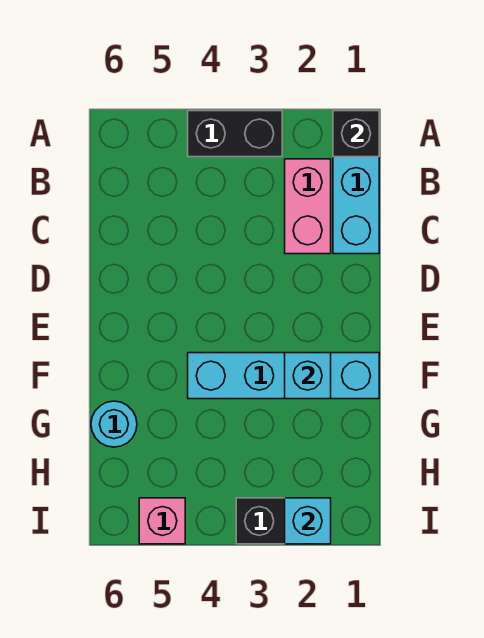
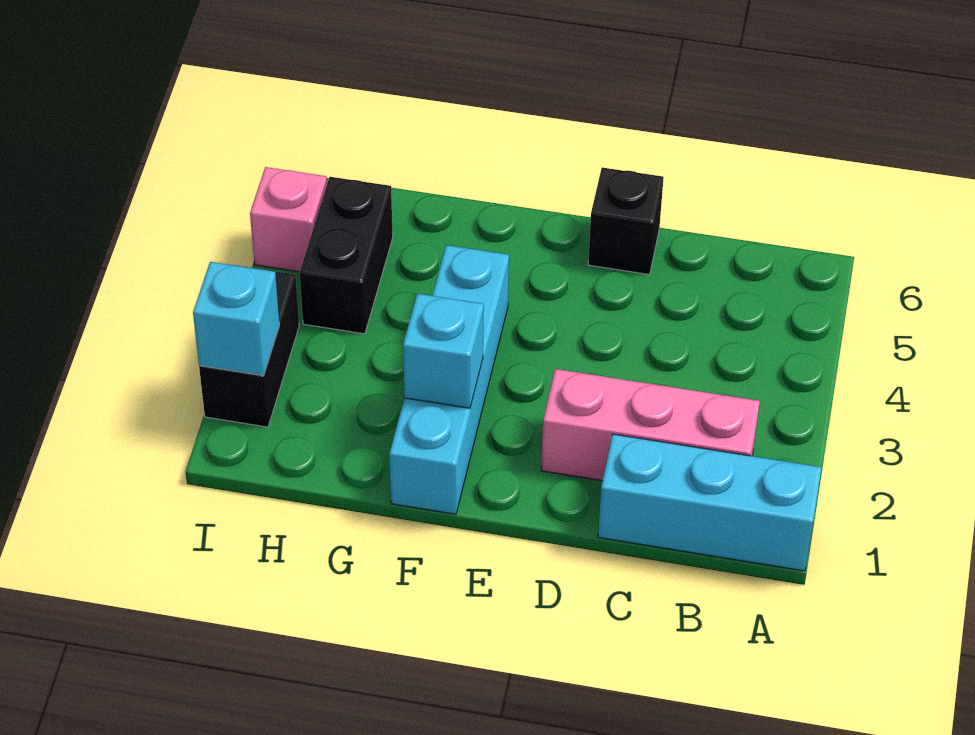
black brick A1 level 2 -> black brick D6 level 1
black brick A3:A4 level 1 -> black brick H4:H5 level 1
pink brick B2:C2 level 1 -> pink brick B2:D2 level 1
cyan round brick G6 level 1 -> none

